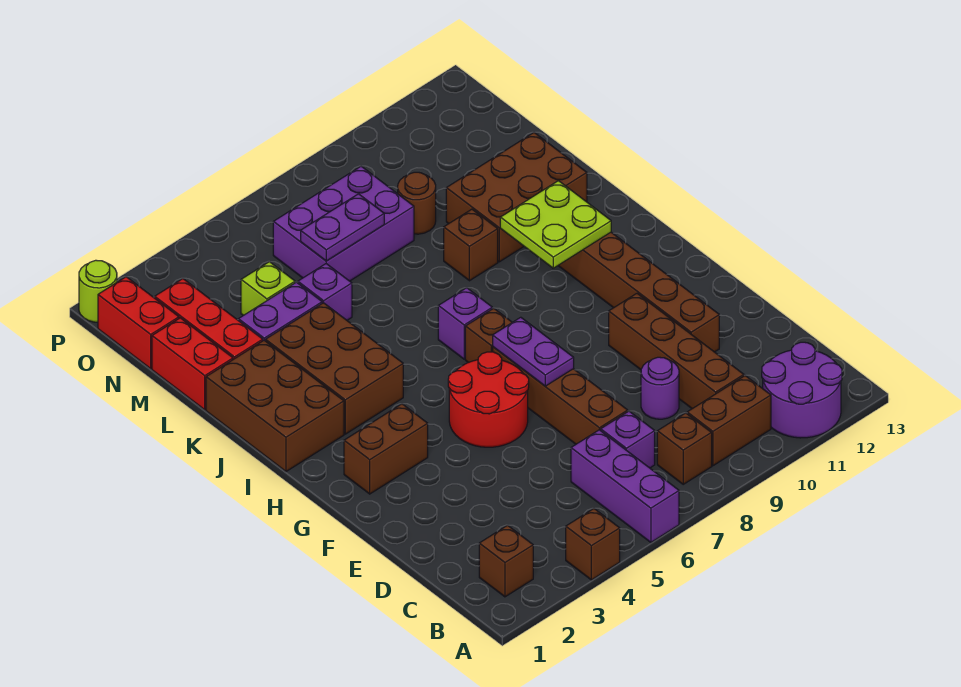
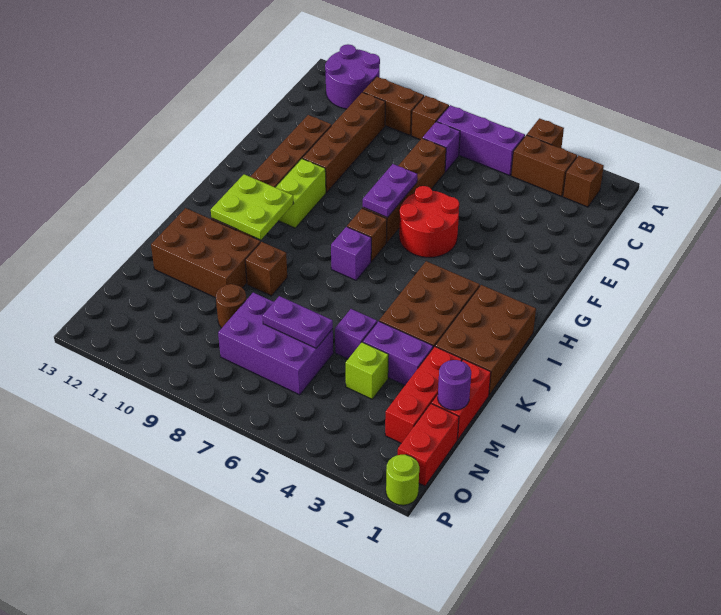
purple brick A6:C6 level 1 -> purple brick B5:B7 level 1
purple round brick D9 level 1 -> purple round brick M1 level 2
brown brick G2:G3 level 1 -> brown brick B3:B4 level 1
none -> lime brick G10:H10 level 1

